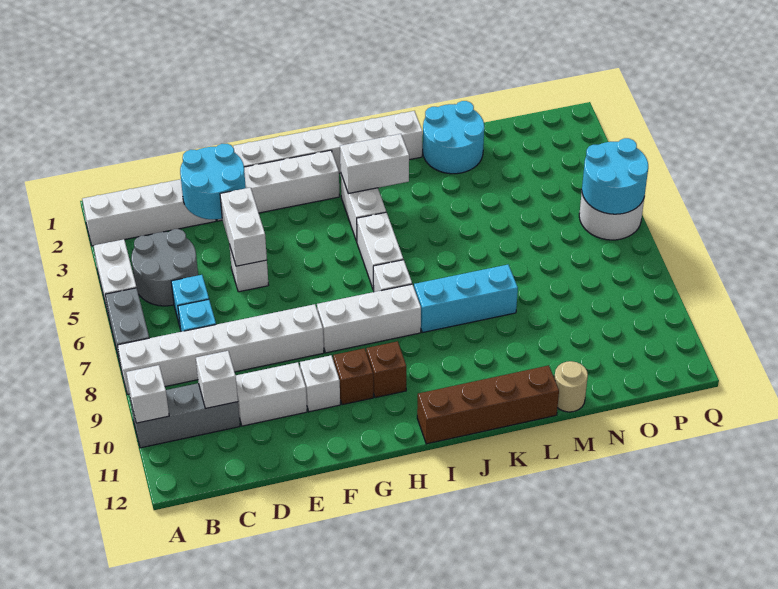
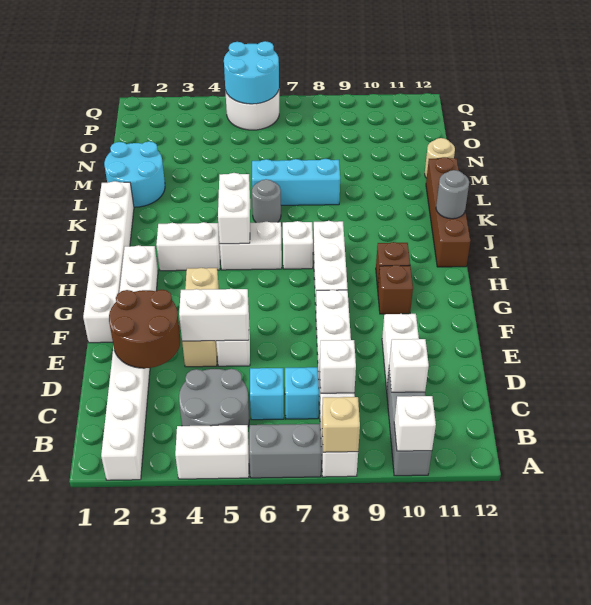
none -> tan brick A8 level 2
cyan round brick D2:E3 level 2 -> brown round brick D2:E3 level 2
none -> tan brick E4:G4 level 1
white brick F10 level 1 -> white brick C8 level 2
white brick I3:J3 level 2 -> white brick I5:J5 level 2
cyan brick J8:L8 level 1 -> cyan brick L6:L8 level 1
none -> grey round brick J12 level 2
none -> grey round brick K6 level 1

